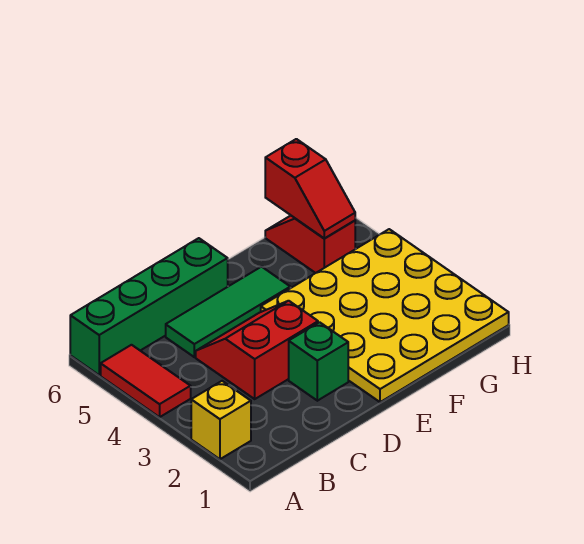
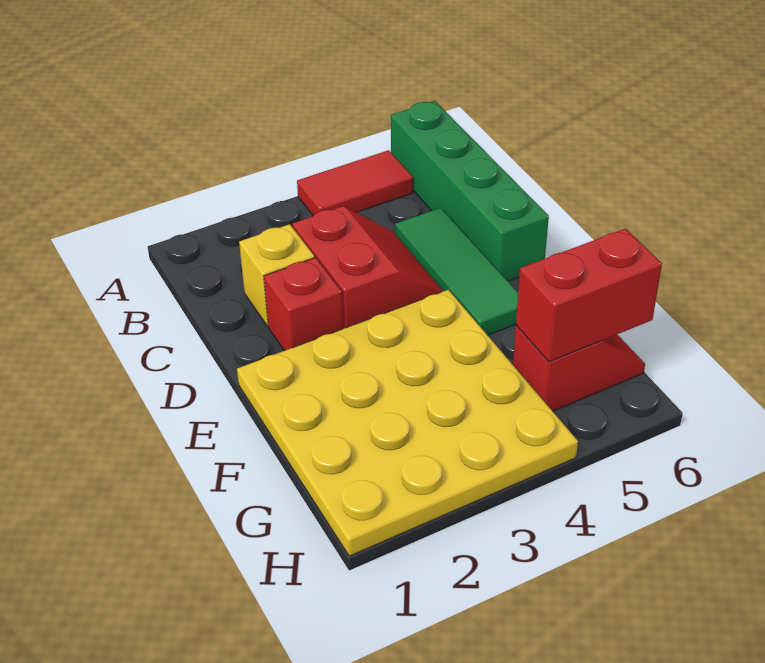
yellow brick A2 level 1 -> yellow brick C2 level 1
green brick D2 level 1 -> red brick D2 level 1
red slope G5:G6 level 2 top 6 -> red brick G5:G6 level 2

